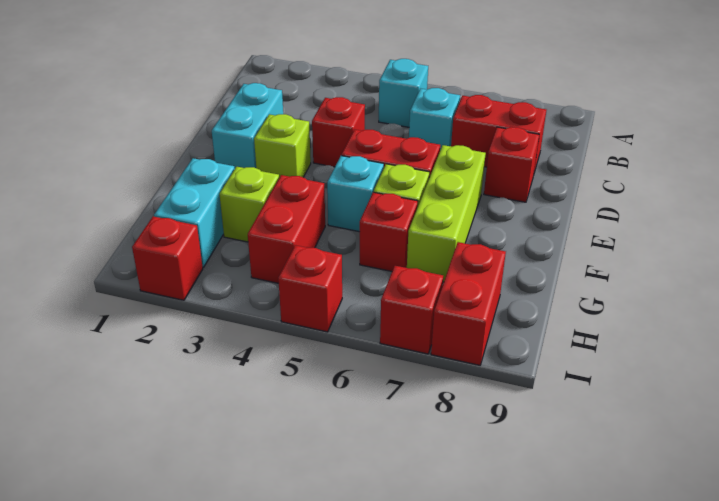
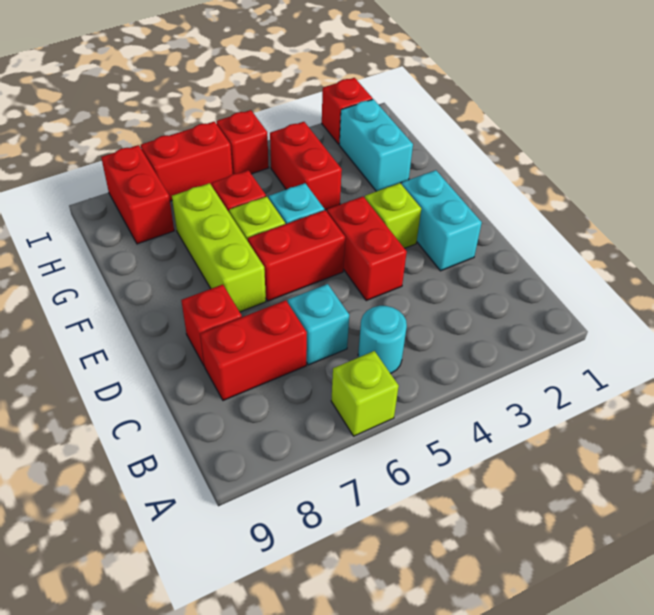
cyan brick B5 level 1 -> cyan round brick B5 level 1
red brick D4 level 1 -> red brick D4:E4 level 1
lime brick G3 level 1 -> lime brick A6 level 1
red brick I7 level 1 -> red brick I6:I7 level 1

